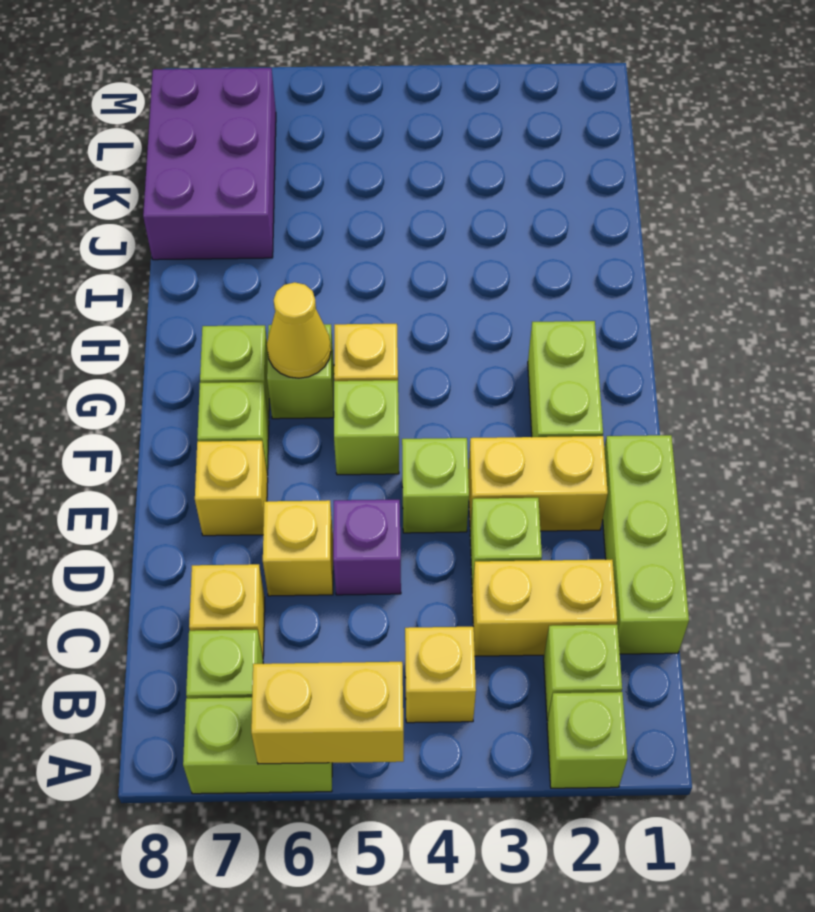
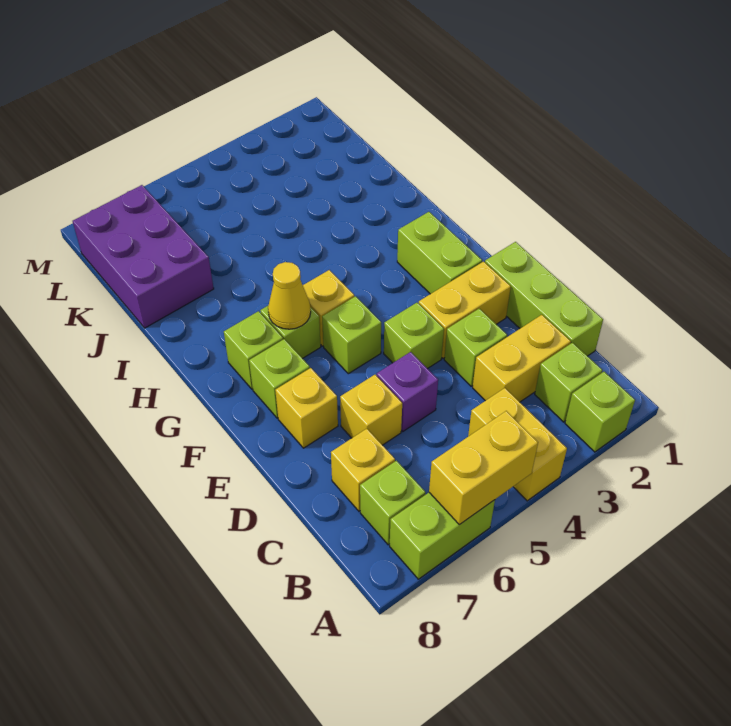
yellow brick B4 level 1 -> yellow brick A4:B4 level 1

